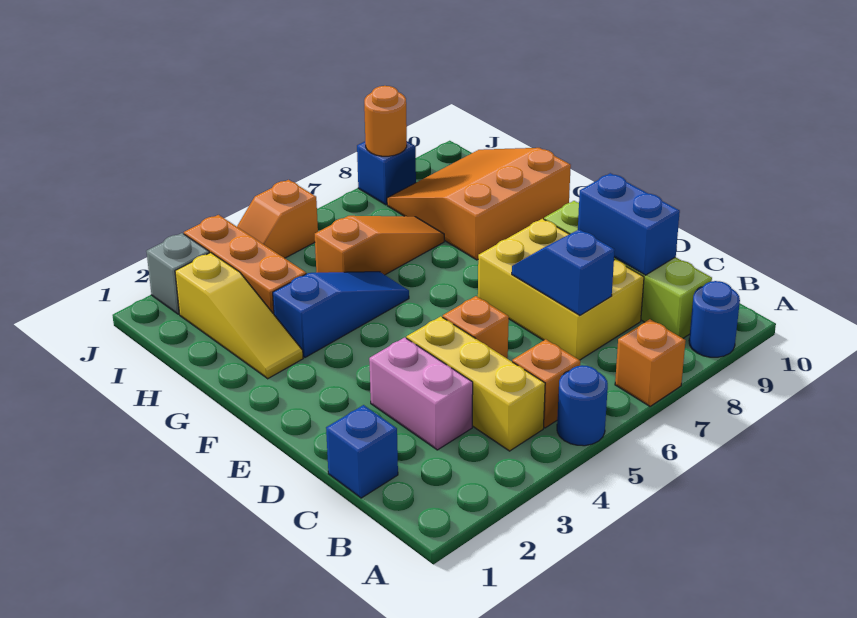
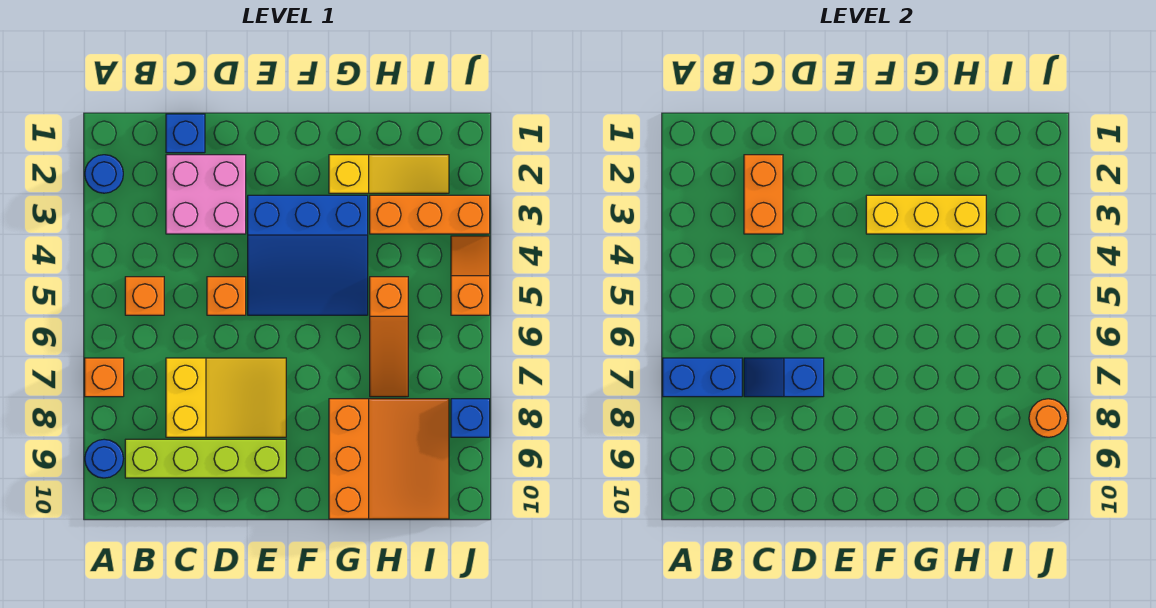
blue round brick A5 level 1 -> blue round brick A2 level 1
yellow brick B4:D4 level 1 -> yellow brick F3:H3 level 2
none -> orange brick C2:C3 level 2
pink brick C3:D3 level 1 -> pink brick C2:D3 level 1
yellow brick C7:E8 level 1 -> yellow slope C7:E8 level 1 top C
blue slope C7:D7 level 2 top C -> blue slope C7:D7 level 2 top D
blue brick C9:D9 level 2 -> blue brick A7:B7 level 2
yellow slope G2:I2 level 1 top I -> yellow slope G2:I2 level 1 top G
blue slope G3:G5 level 1 top 3 -> blue slope E3:G5 level 1 top 3
grey brick J2 level 1 -> none

